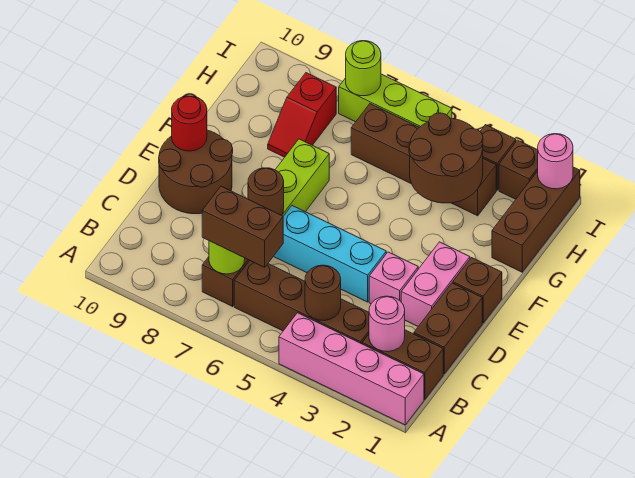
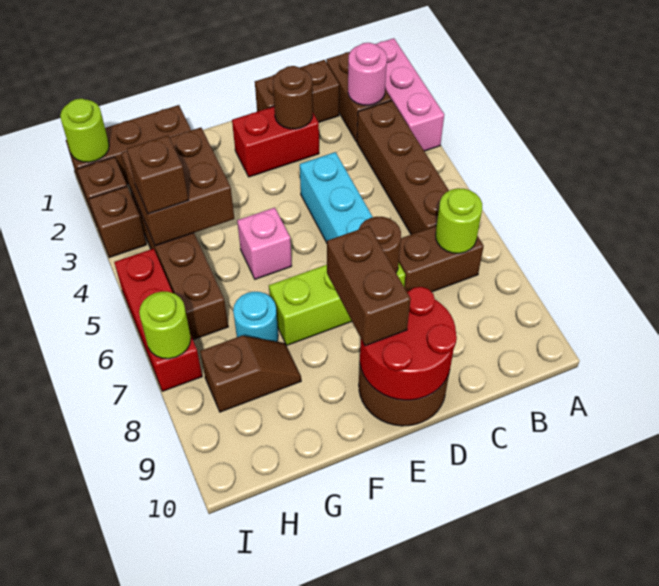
pink brick A1:A4 level 1 -> pink brick A1:A3 level 1
brown round brick B4 level 2 -> brown round brick D2 level 2
brown brick B6:B7 level 3 -> brown brick E8:E9 level 3
pink brick D2:E2 level 1 -> red brick D2:E2 level 1
pink brick D3 level 1 -> pink brick F5 level 1
brown brick E1 level 1 -> brown brick H4 level 3
red round brick E10 level 2 -> red round brick D9:E10 level 2
brown round brick G3:H4 level 2 -> brown brick G3:H4 level 2
none -> cyan round brick G7 level 1
red slope G8:H8 level 1 top H -> brown slope G8:H8 level 1 top H
pink round brick I1 level 2 -> lime round brick I1 level 2
lime brick I5:I7 level 1 -> red brick I5:I7 level 1

